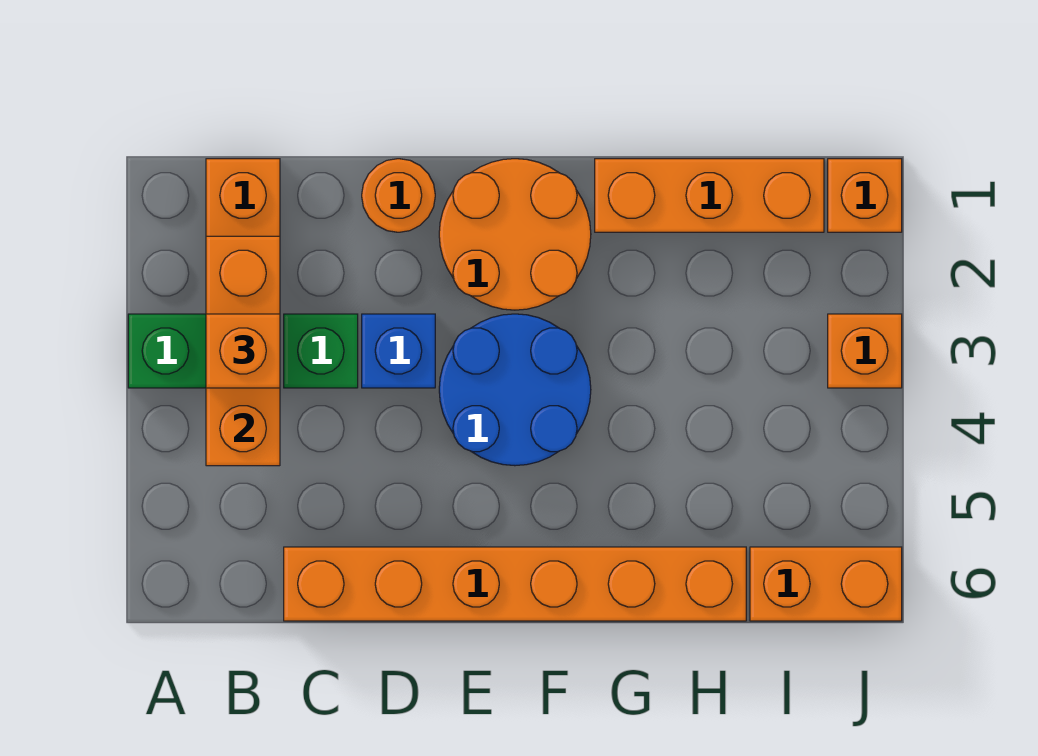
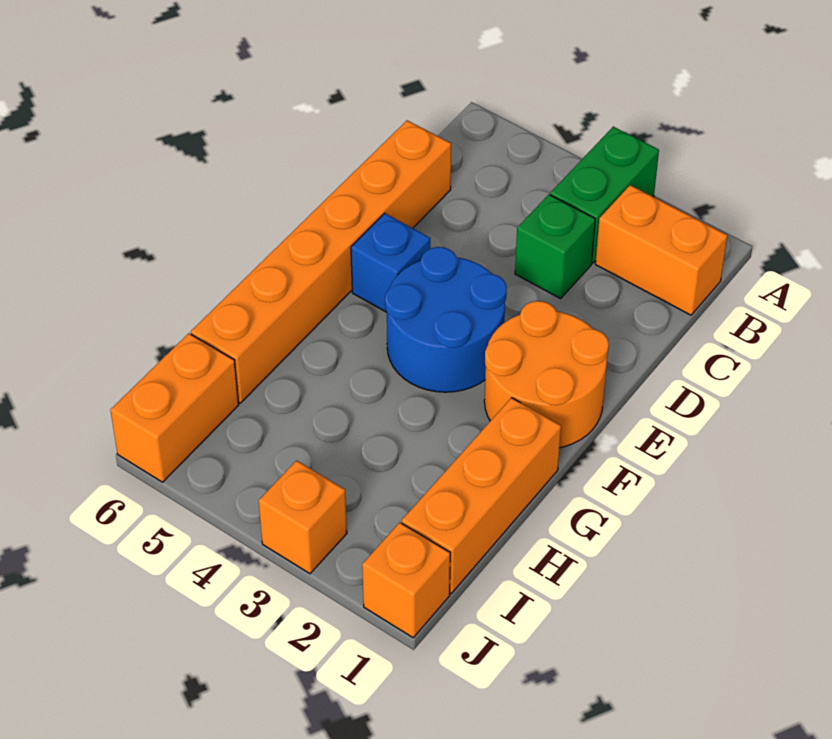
orange brick B2:B4 level 2 -> none
orange brick B3 level 3 -> none
orange round brick D1 level 1 -> none
blue brick D3 level 1 -> blue brick E5 level 1

